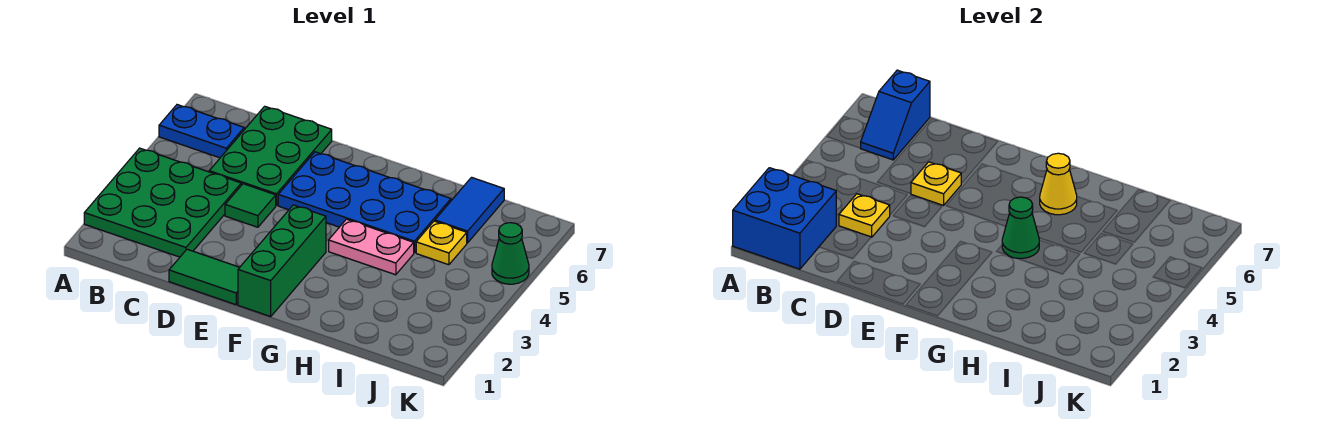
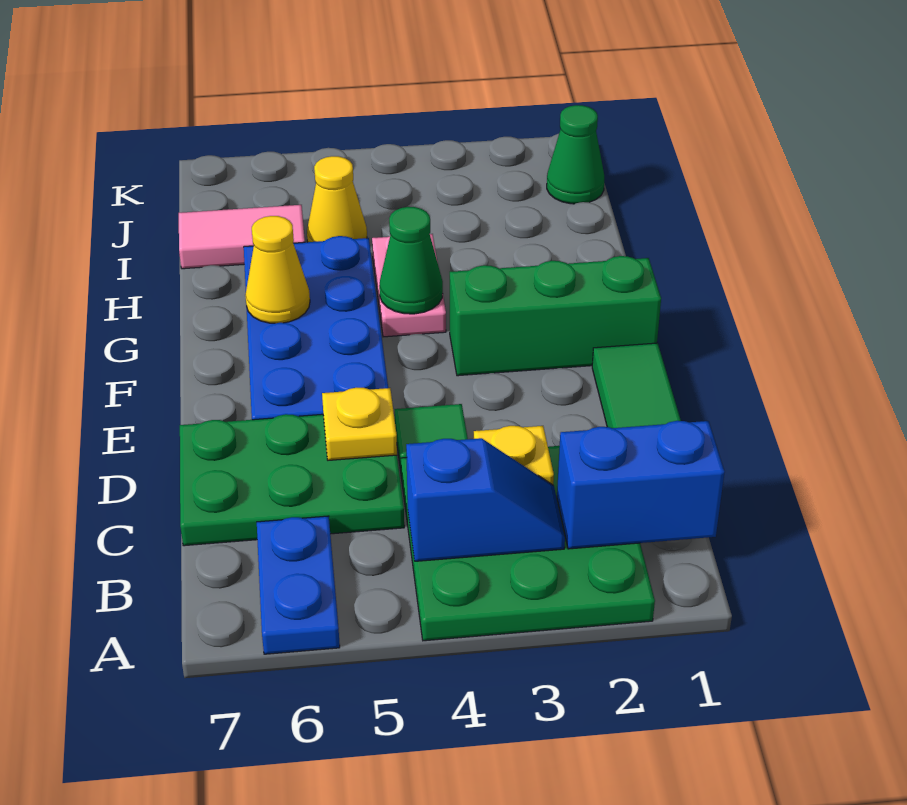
blue brick A1:B2 level 2 -> blue brick B1:B2 level 2
blue slope B6:B7 level 2 top 7 -> blue slope B3:B4 level 2 top 4
yellow plate I5 level 1 -> yellow cone I5 level 1
blue tile I6:I7 level 1 -> pink tile I6:I7 level 1
green cone K5 level 1 -> green cone J1 level 1

